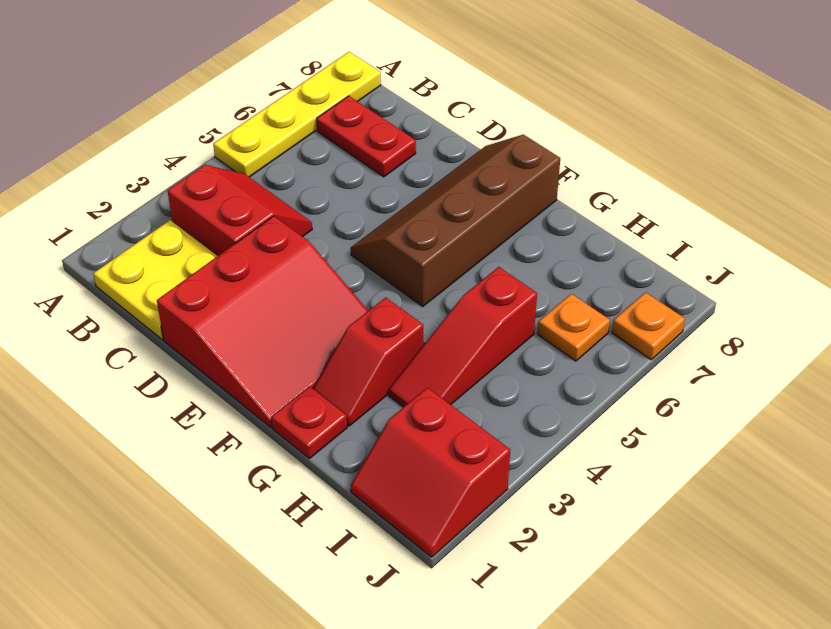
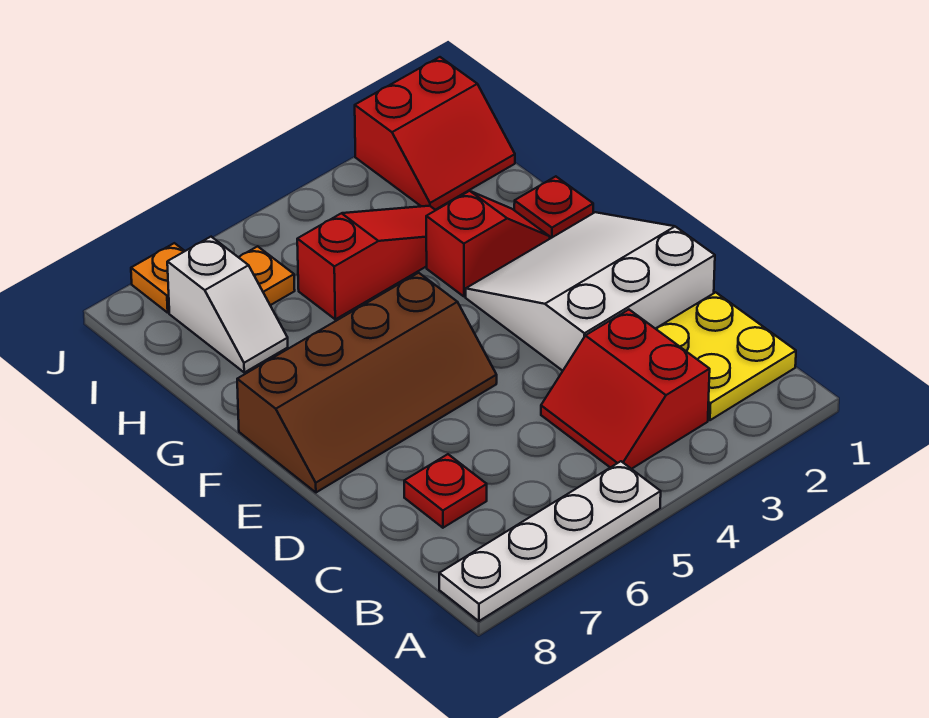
yellow plate A5:A8 level 1 -> white plate A5:A8 level 1
red plate B7:C7 level 1 -> red plate C7 level 1
red slope D1:F3 level 1 top D -> white slope D1:F3 level 1 top D
none -> white slope H7:I7 level 1 top I
red slope I1:J2 level 1 top 2 -> red slope I1:J2 level 1 top J

